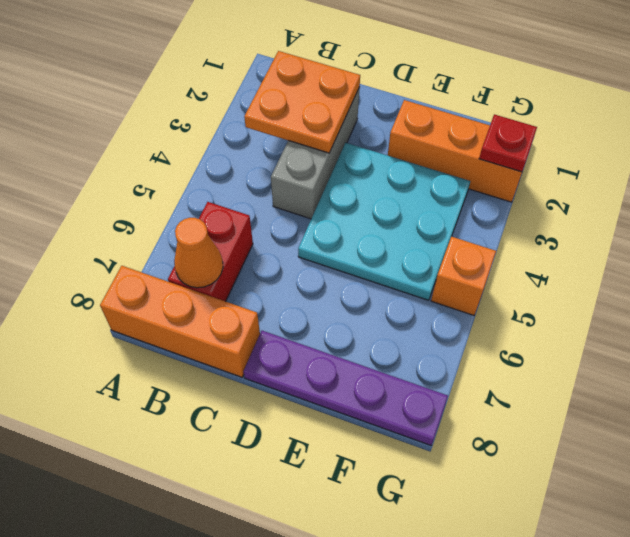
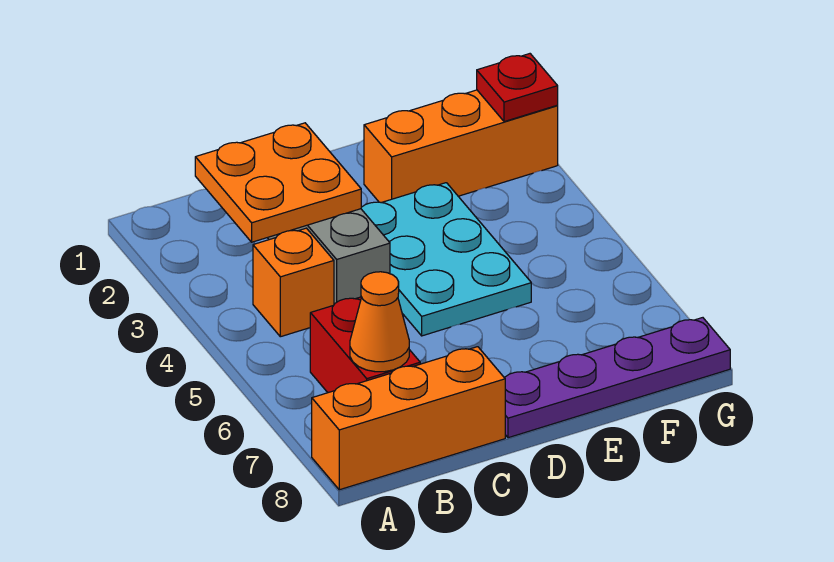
cyan plate D3:F5 level 1 -> cyan plate D3:E5 level 1
orange brick G5 level 1 -> orange brick B4 level 1

